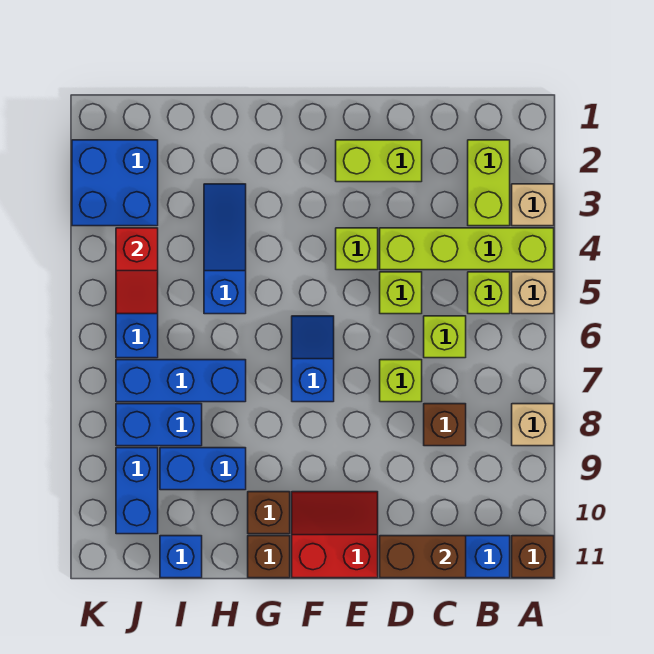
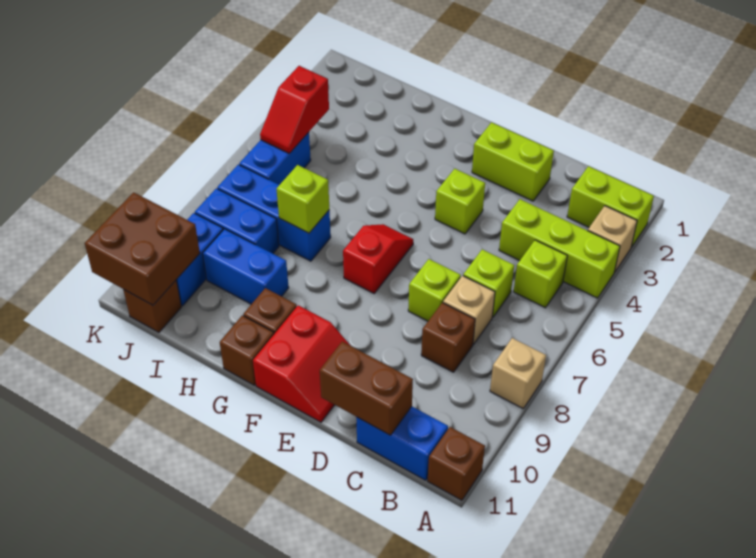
lime brick A4:D4 level 1 -> lime brick A4:C4 level 1
tan brick A5 level 1 -> tan brick C7 level 1
lime brick B2:B3 level 1 -> lime brick A2:B2 level 1
lime brick D5 level 1 -> lime brick H7 level 2
red slope E10:F11 level 1 top 11 -> red slope E10:F11 level 1 top F
blue slope F6:F7 level 1 top 7 -> red slope F6:F7 level 1 top 7
blue slope H3:H5 level 1 top 5 -> none
blue brick I11 level 1 -> none
blue brick J2:K3 level 1 -> none
none -> brown brick J10:K11 level 2
none -> brown brick J11 level 1

